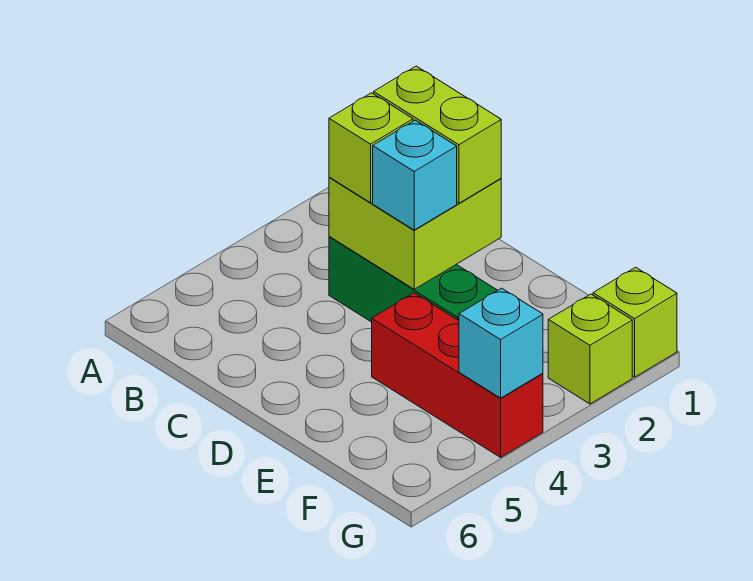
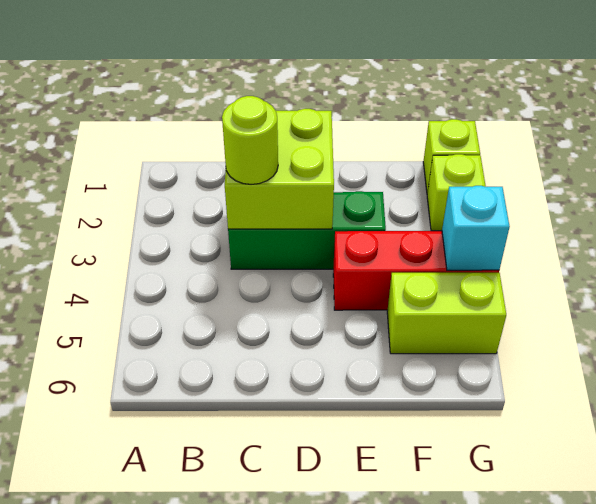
lime brick C2:D2 level 3 -> lime brick F5:G5 level 1
lime brick C3 level 3 -> lime round brick C3 level 3
cyan brick D3 level 3 -> none

